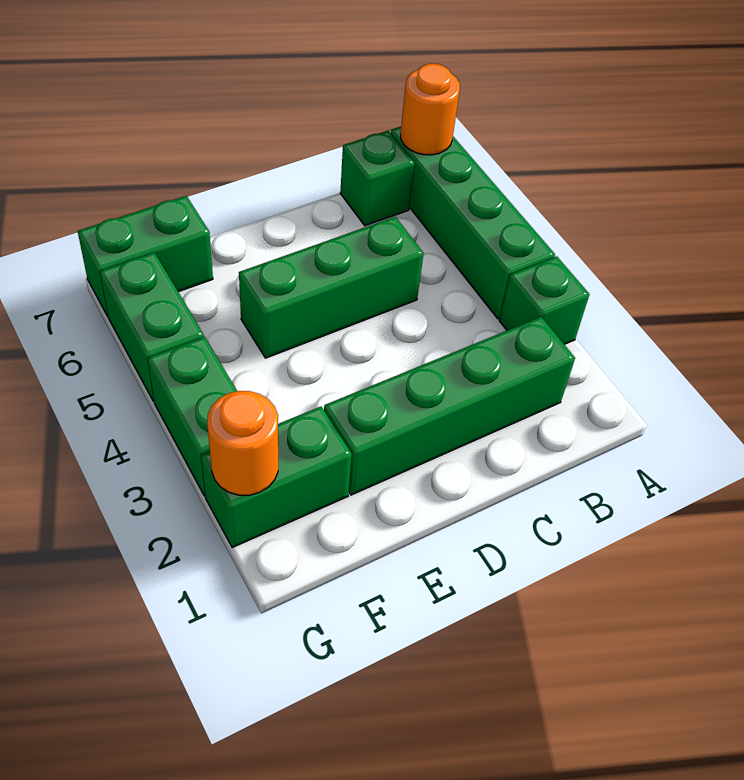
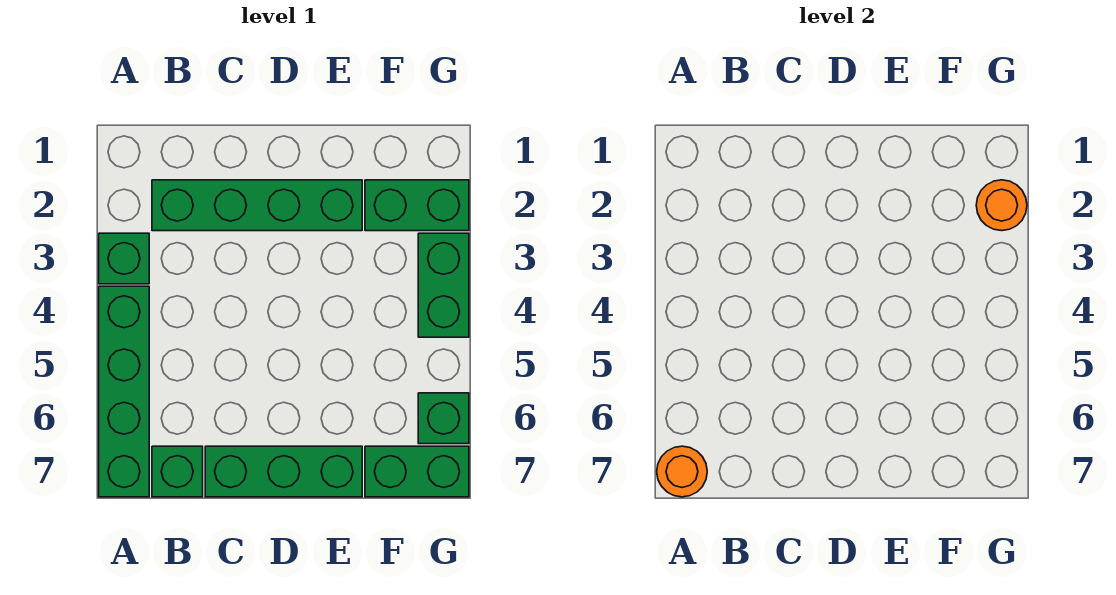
green brick C5:E5 level 1 -> green brick C7:E7 level 1
green brick G5:G6 level 1 -> green brick G6 level 1

